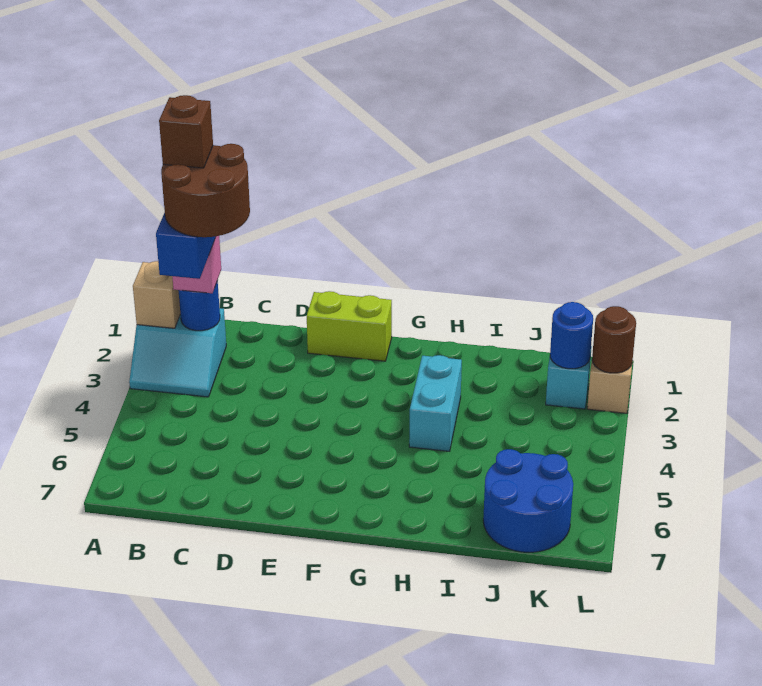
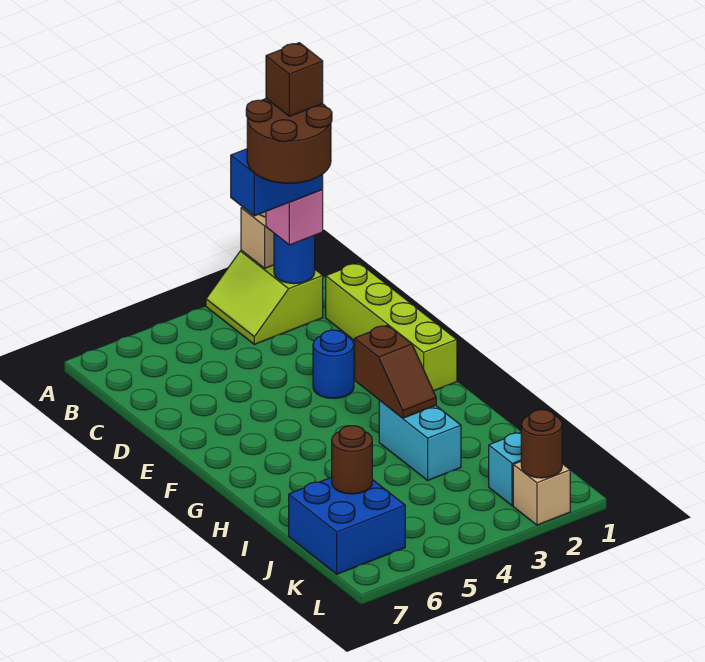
cyan slope A2:B3 level 1 top 2 -> lime slope A2:B3 level 1 top 2
lime brick E1:F1 level 1 -> lime brick C1:F1 level 1
none -> brown slope G3:H3 level 2 top G
cyan brick H3:H4 level 1 -> cyan brick H3:I3 level 1
blue round brick J6:K7 level 1 -> blue brick J6:K7 level 1
none -> brown round brick J6 level 2
blue round brick K2 level 2 -> blue round brick E3 level 1

